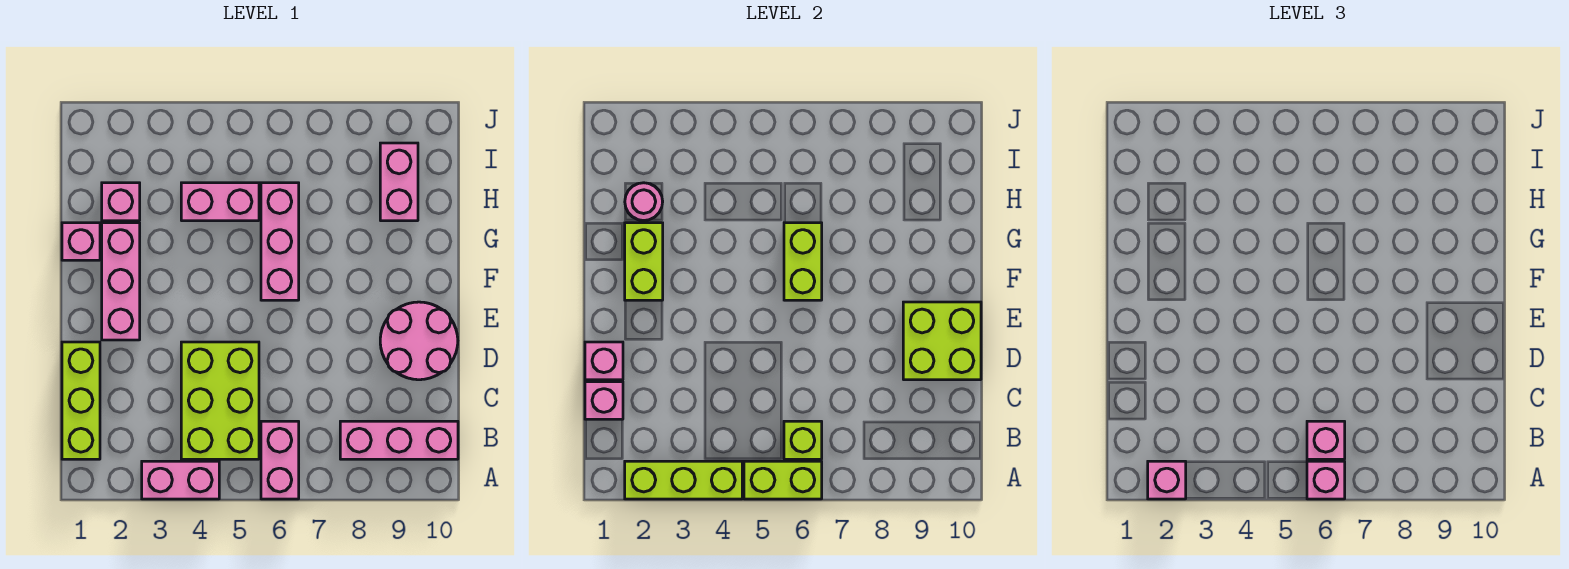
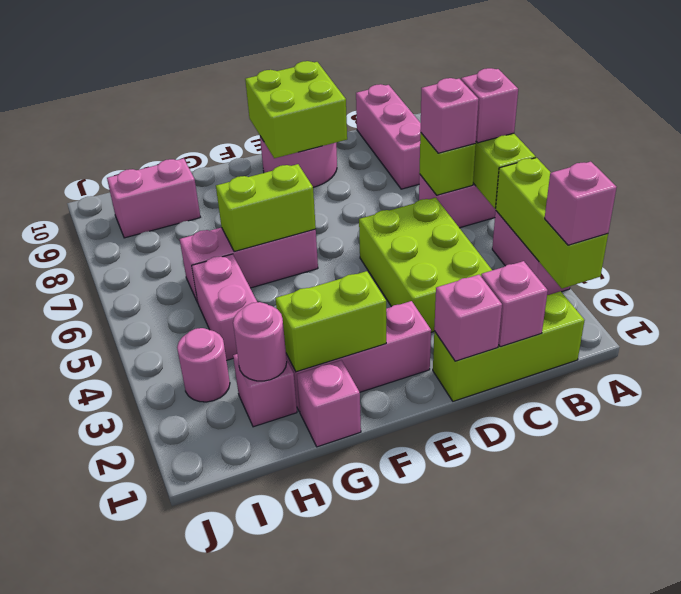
lime brick B4:D5 level 1 -> lime brick C3:D5 level 1
none -> pink round brick I3 level 1

